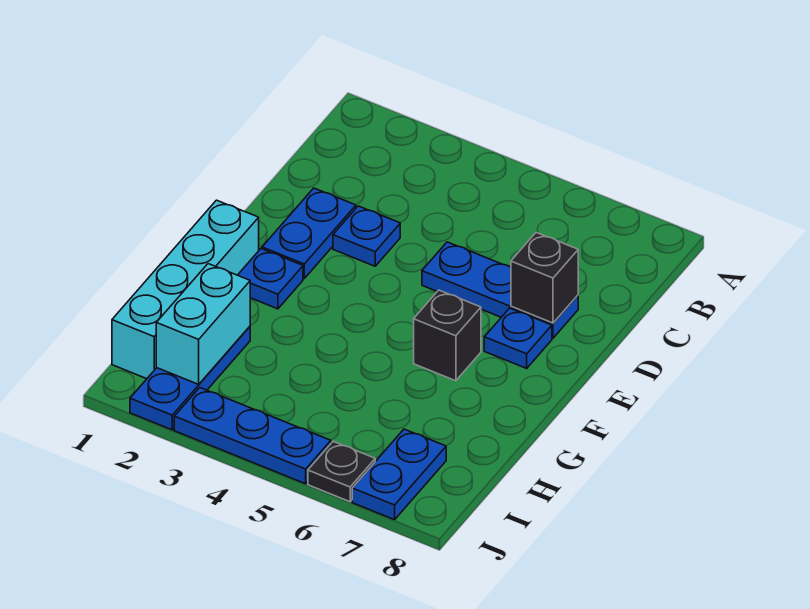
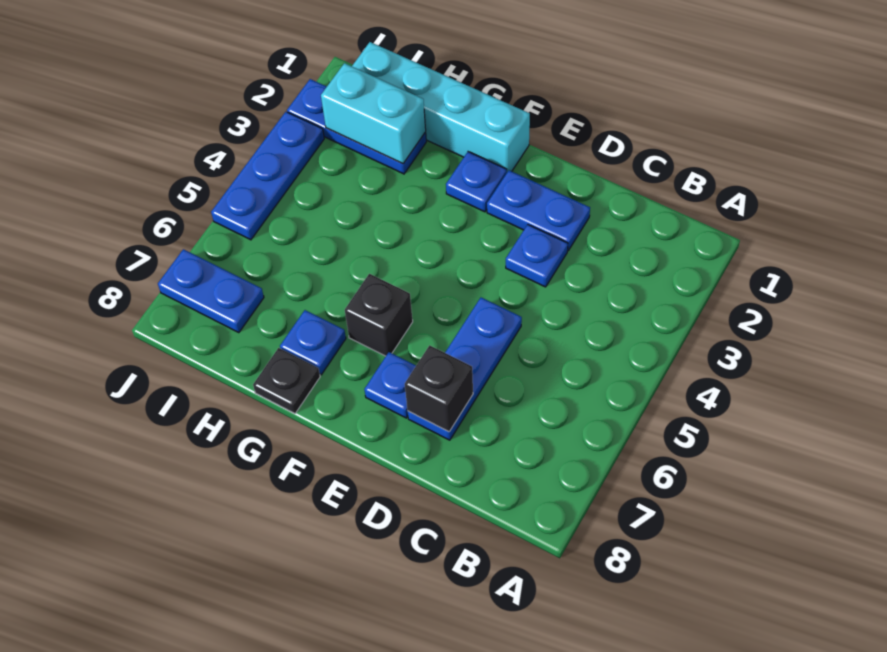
none -> blue plate G7 level 1
black plate J6 level 1 -> black plate G8 level 1

